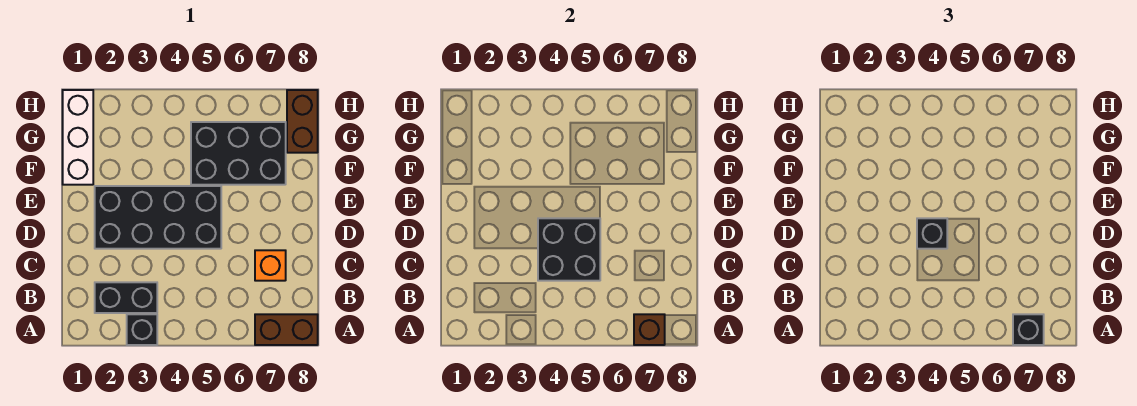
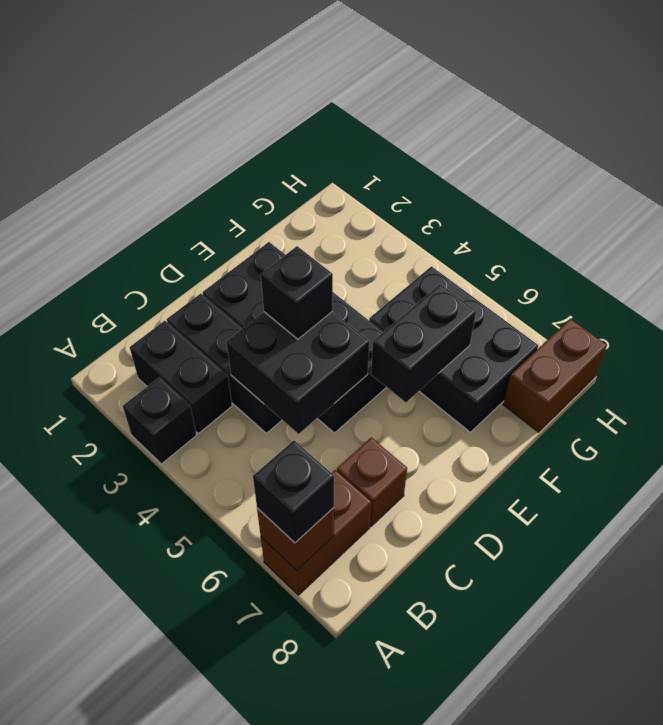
brown brick A7:A8 level 1 -> brown brick A7:B7 level 1
none -> black brick C2:C4 level 1
orange brick C7 level 1 -> brown brick C7 level 1
none -> black brick E6:F6 level 2
white brick F1:H1 level 1 -> none

